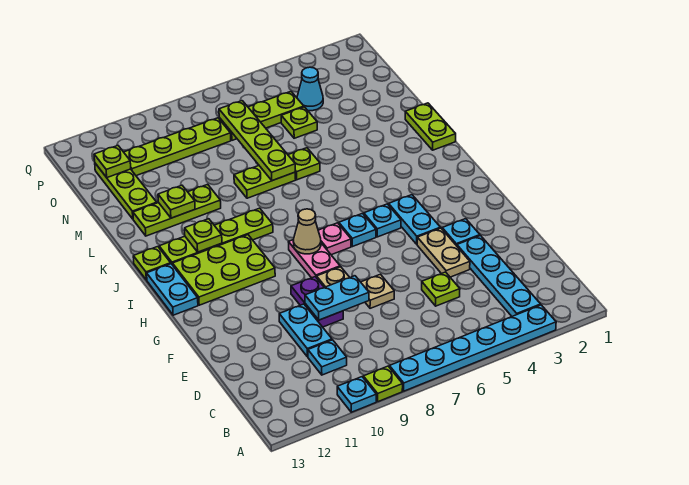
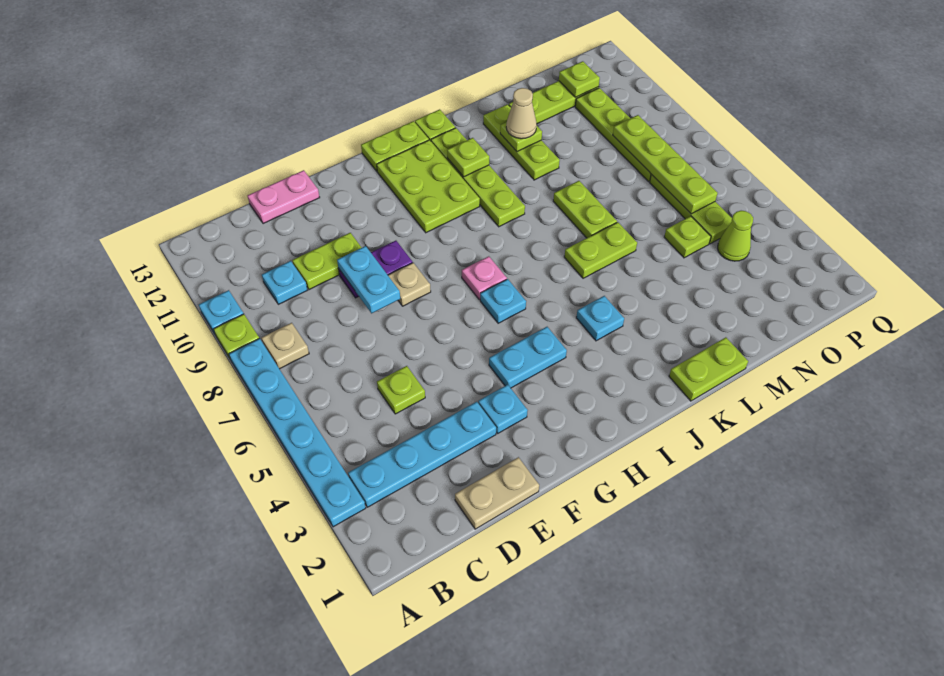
cyan plate D10:E10 level 1 -> lime plate D10:E10 level 1
tan plate E4:F4 level 1 -> tan plate D1:E1 level 1
tan plate E7 level 1 -> tan plate B8 level 1
pink plate G8:H8 level 1 -> pink plate D13:E13 level 1
cyan plate H5 level 1 -> cyan plate J4 level 1
tan cone H8 level 2 -> tan cone L11 level 3
cyan plate H13:I13 level 1 -> lime plate H13:I13 level 1
lime plate L6 level 1 -> lime plate K6:L6 level 1
lime plate L7:O7 level 2 -> lime plate O6:O9 level 2
cyan cone O4 level 1 -> lime cone O4 level 1

